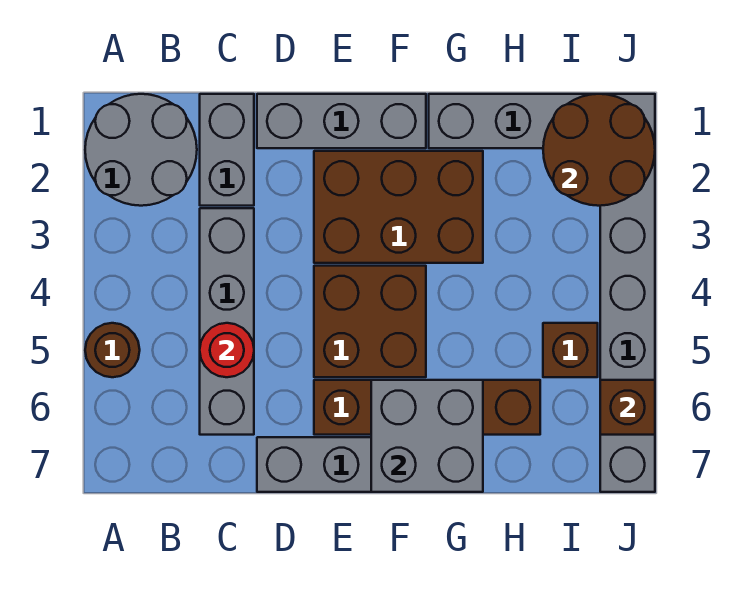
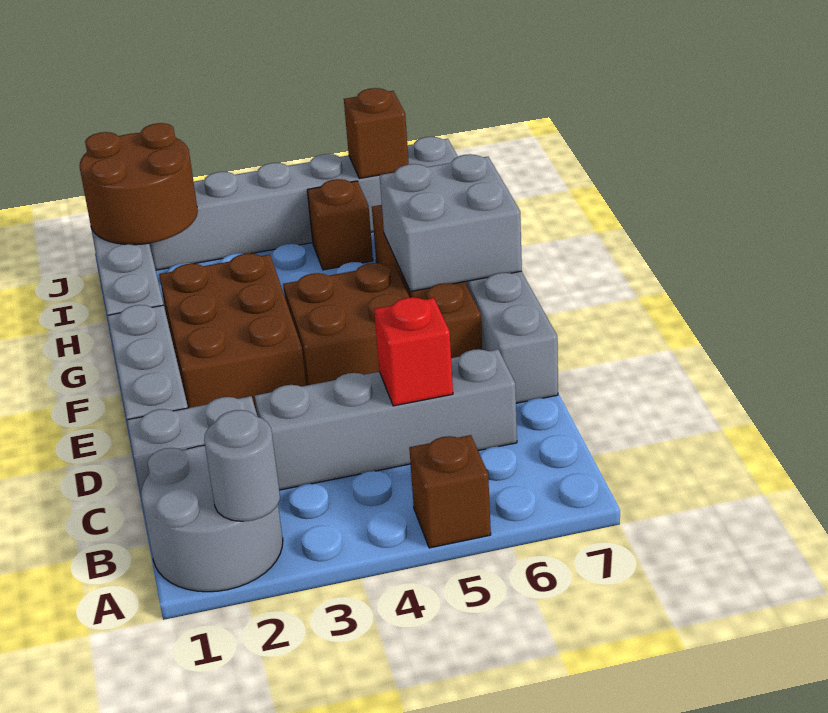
none -> grey round brick A2 level 2
brown round brick A5 level 1 -> brown brick A5 level 1
red round brick C5 level 2 -> red brick C5 level 2

